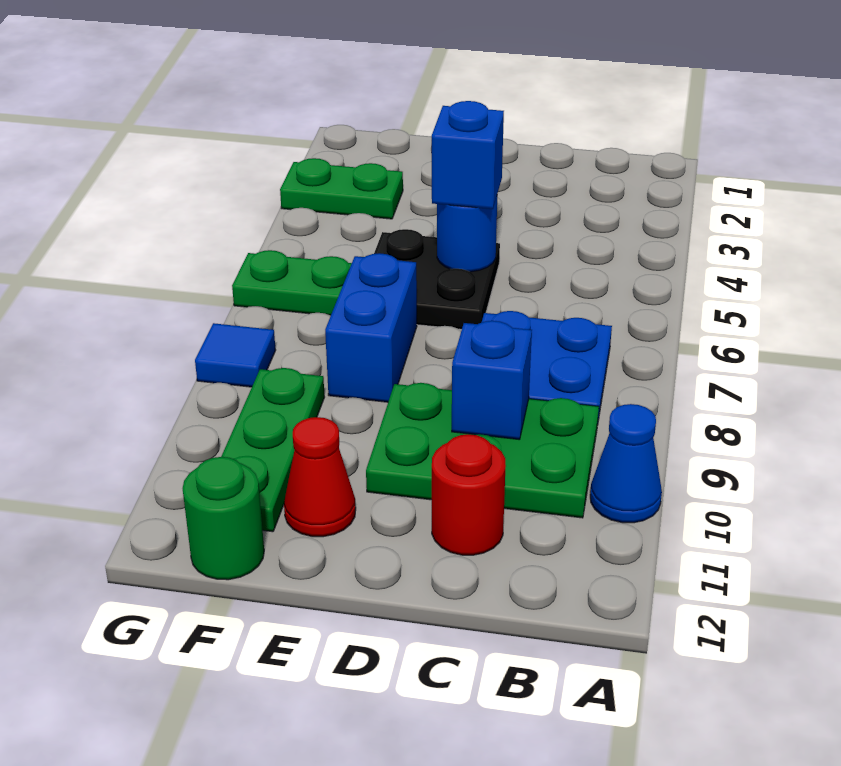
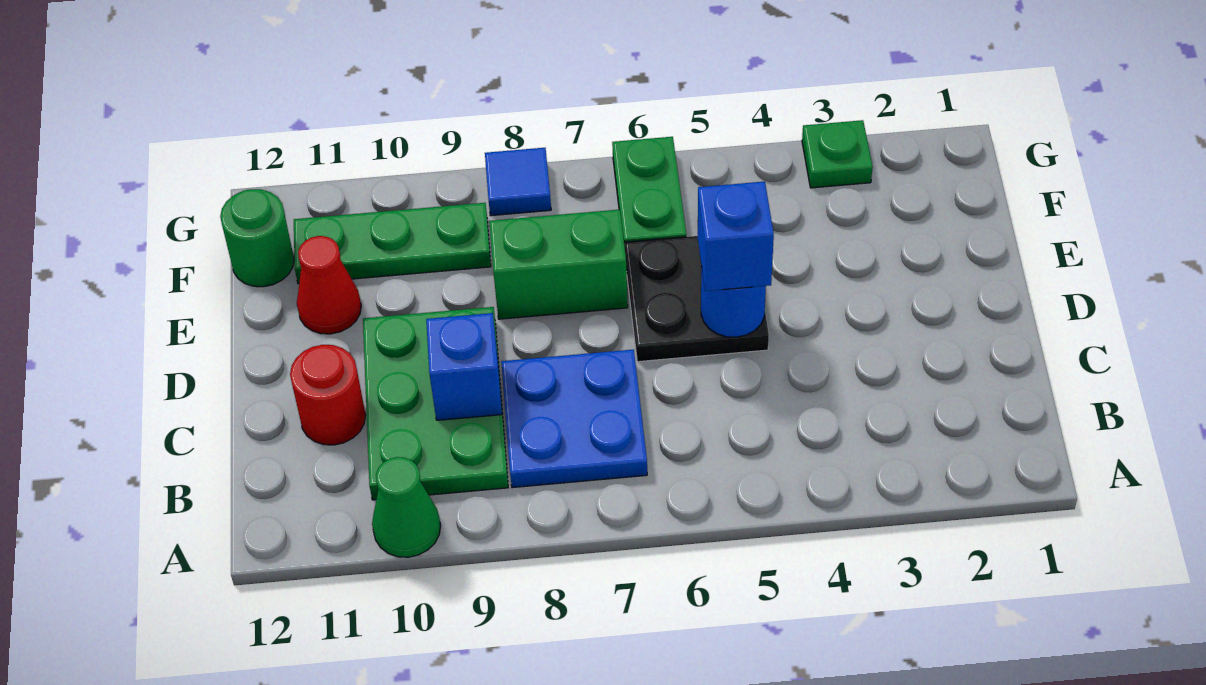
blue cone A10 level 1 -> green cone A10 level 1
blue brick E7:E8 level 1 -> green brick E7:E8 level 1
green plate F3:G3 level 1 -> green plate G3 level 1

